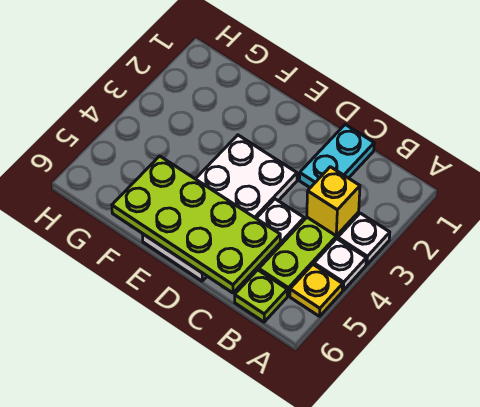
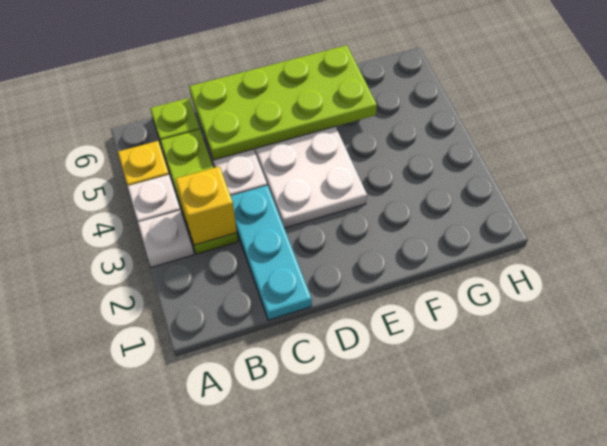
cyan plate C1:C2 level 1 -> cyan plate C1:C3 level 1

